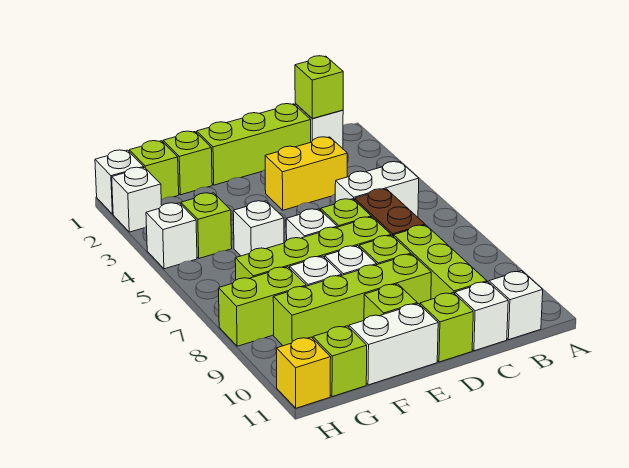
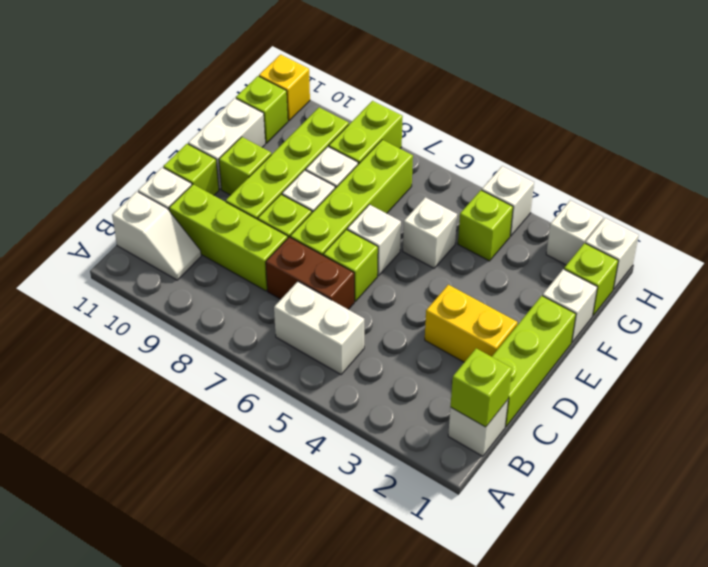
white brick B5:C5 level 1 -> white brick B5:B6 level 1
yellow brick C3:D3 level 1 -> yellow brick D2:D3 level 1
lime brick F1 level 1 -> white brick F1 level 1

